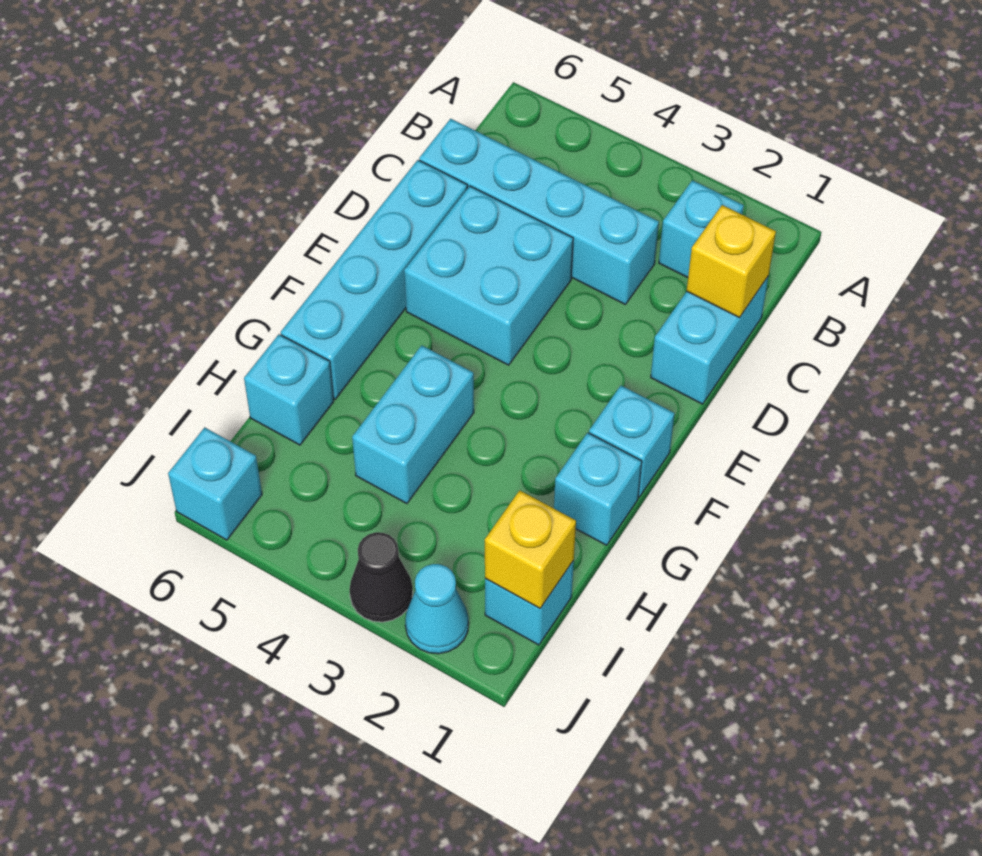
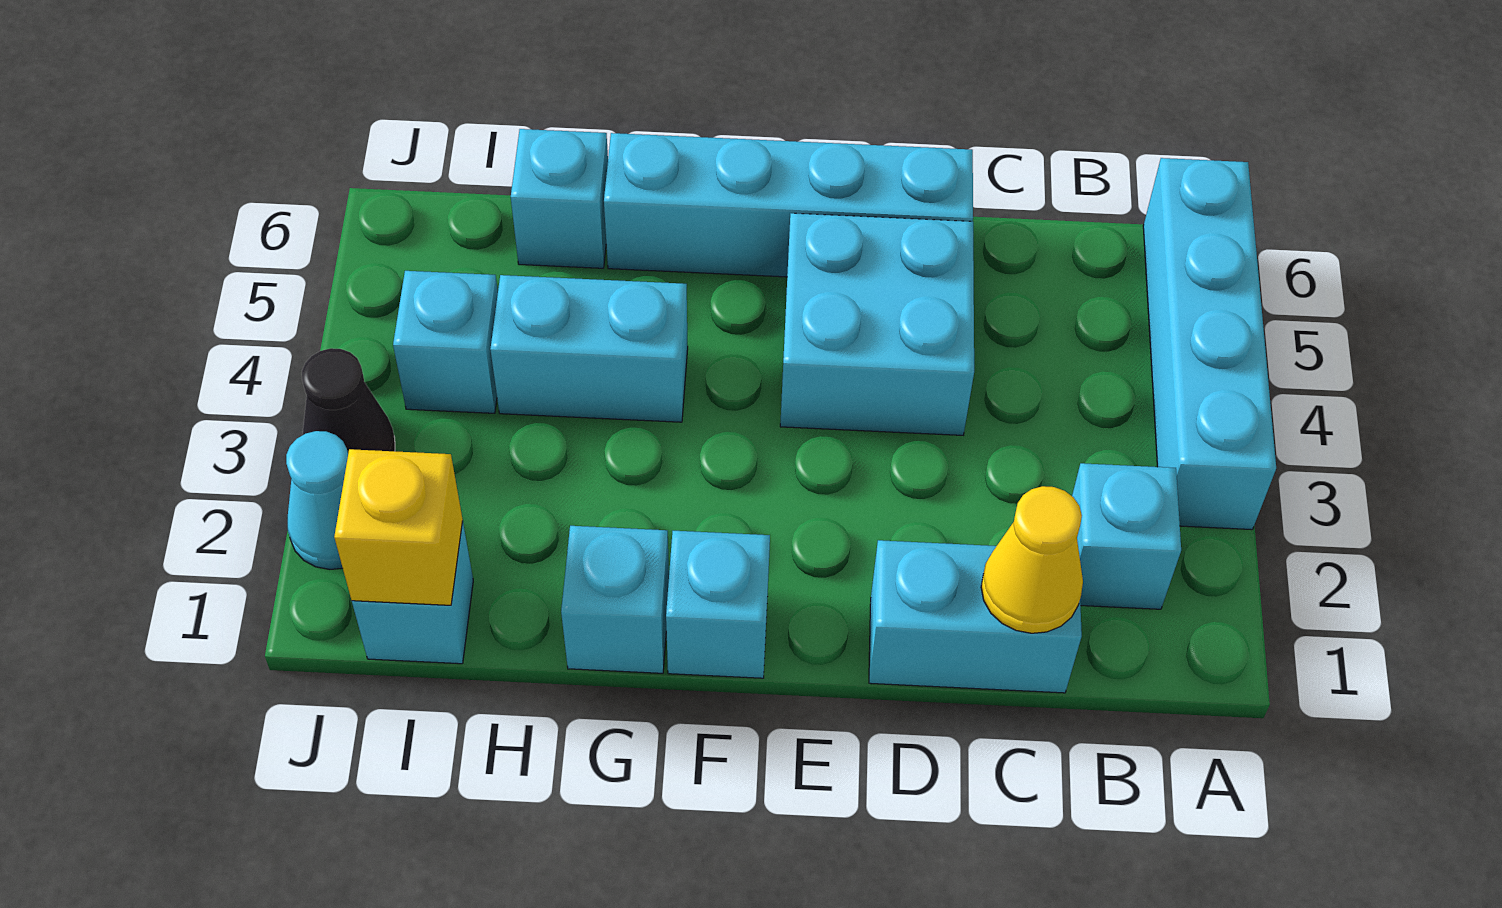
yellow brick C1 level 2 -> yellow cone C1 level 2
cyan brick C3:C6 level 1 -> cyan brick A3:A6 level 1
cyan brick J6 level 1 -> cyan brick I4 level 1

